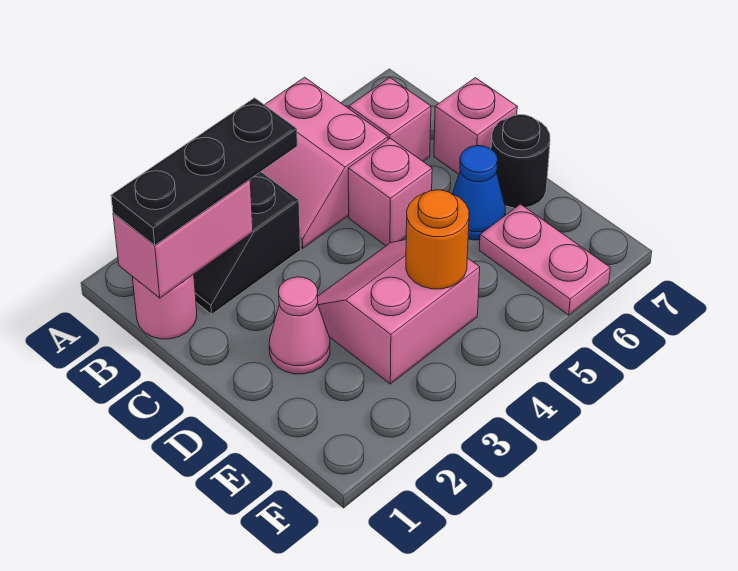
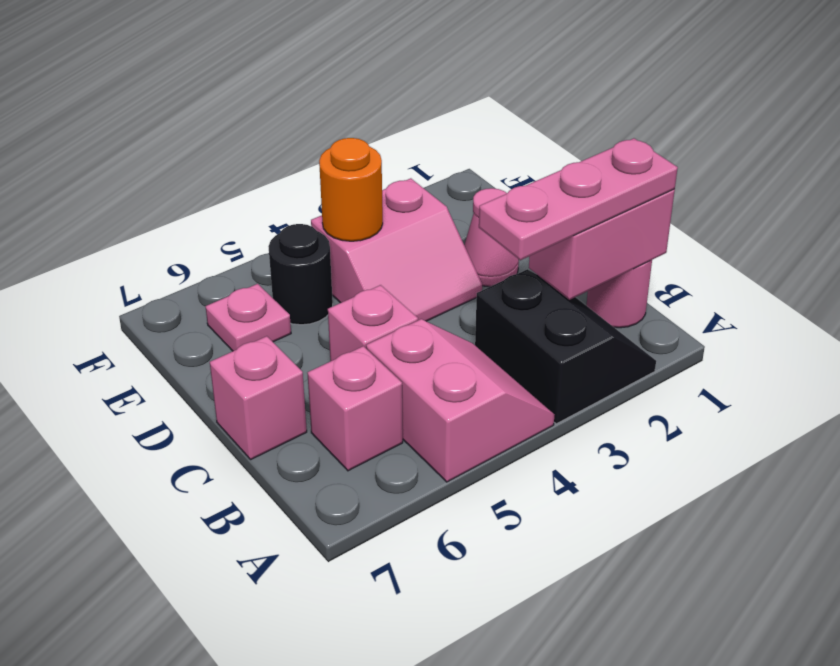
black plate B1:B3 level 3 -> pink plate B1:B3 level 3
blue cone D6 level 1 -> none
black round brick D7 level 1 -> black round brick E5 level 1
pink plate E6:F6 level 1 -> pink plate E6 level 1

